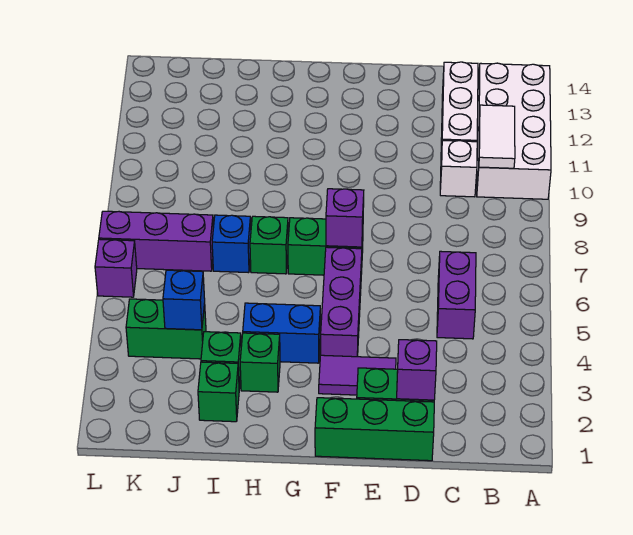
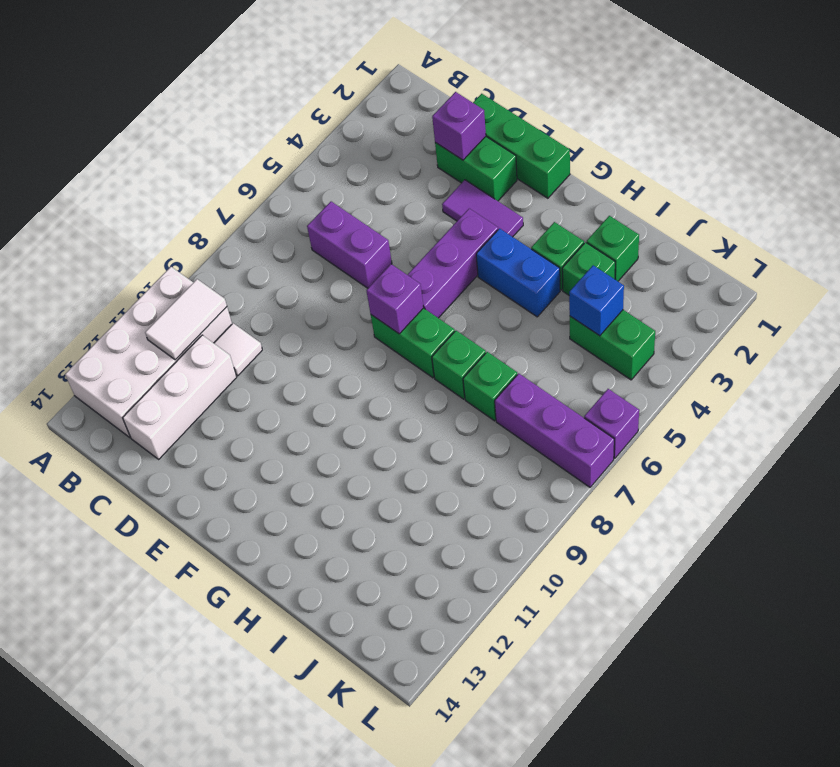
purple brick C5:C6 level 1 -> purple brick C6:D6 level 1
white brick C10 level 1 -> white tile C10 level 1
blue brick I7 level 1 -> green brick I7 level 1

